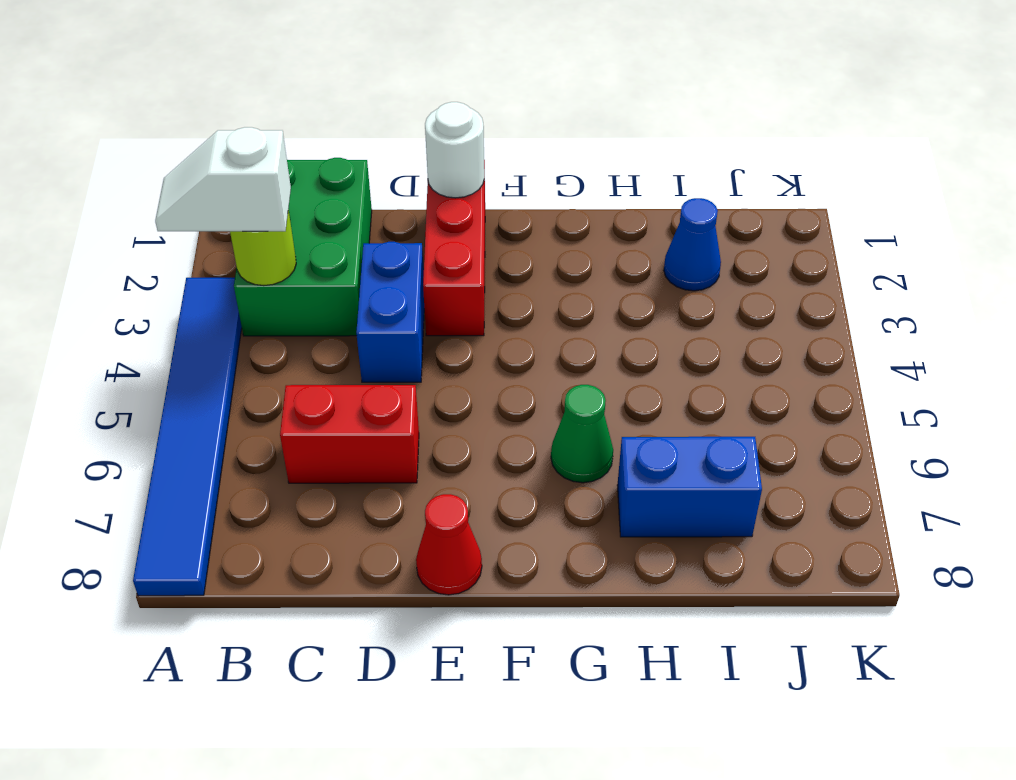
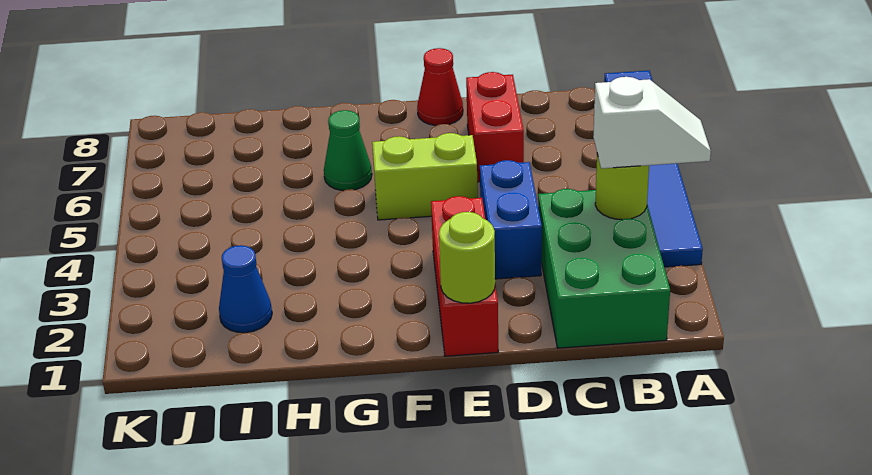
red brick C6:D6 level 1 -> red brick D6:D7 level 1
white round brick E1 level 2 -> lime round brick E1 level 2
none -> lime brick E5:F5 level 1
blue brick H7:I7 level 1 -> none

